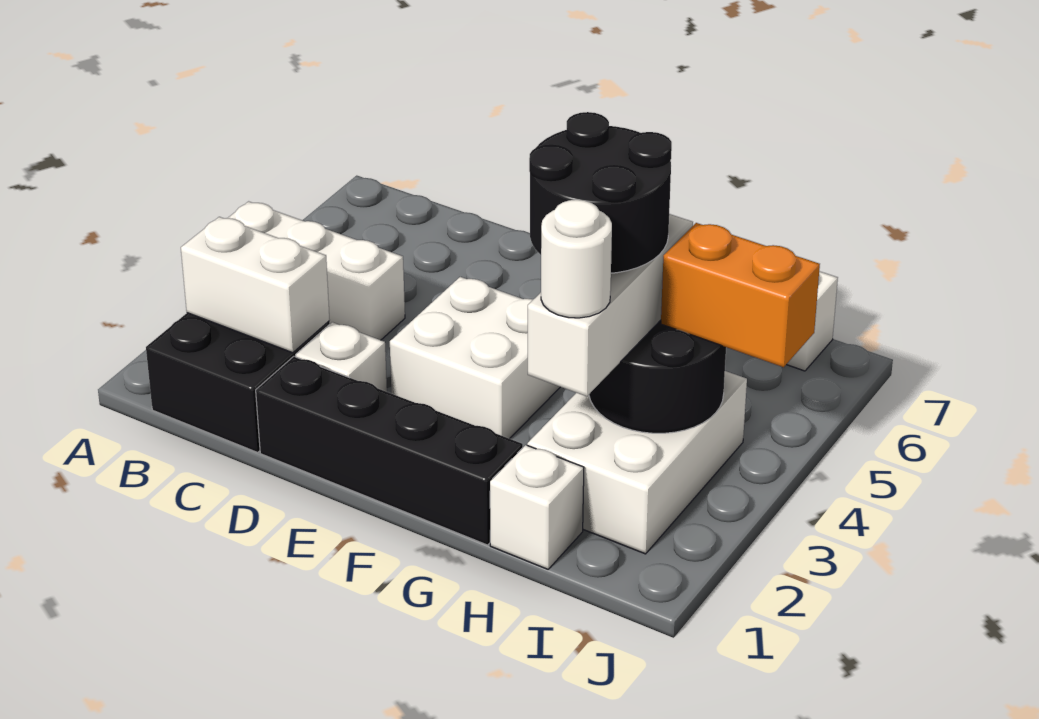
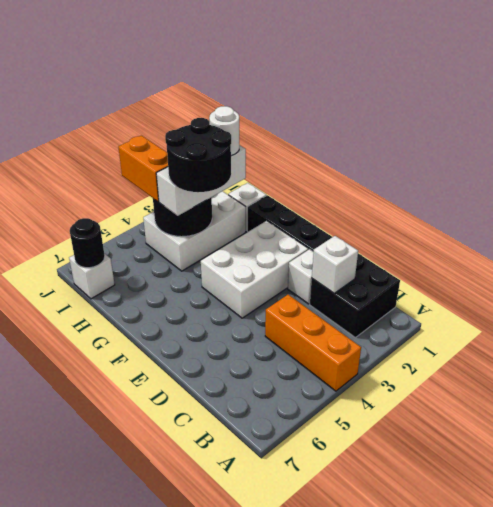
white brick A4:C4 level 1 -> orange brick A4:C4 level 1
white brick B2:C2 level 2 -> white brick C2 level 2
white brick E3:F4 level 1 -> white brick E2:F4 level 1
none -> black round brick I7 level 2

